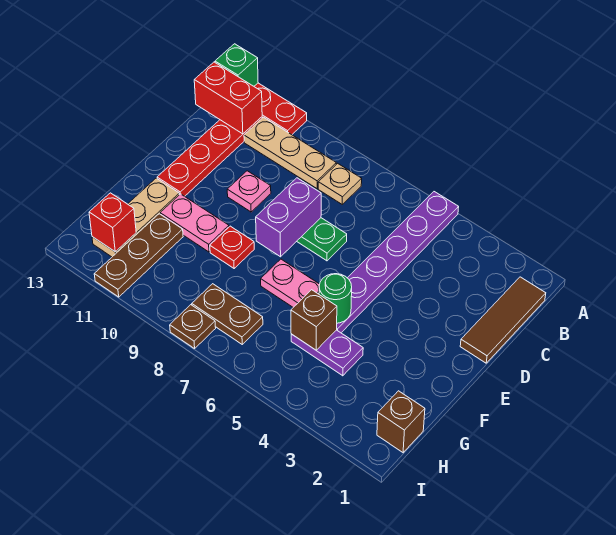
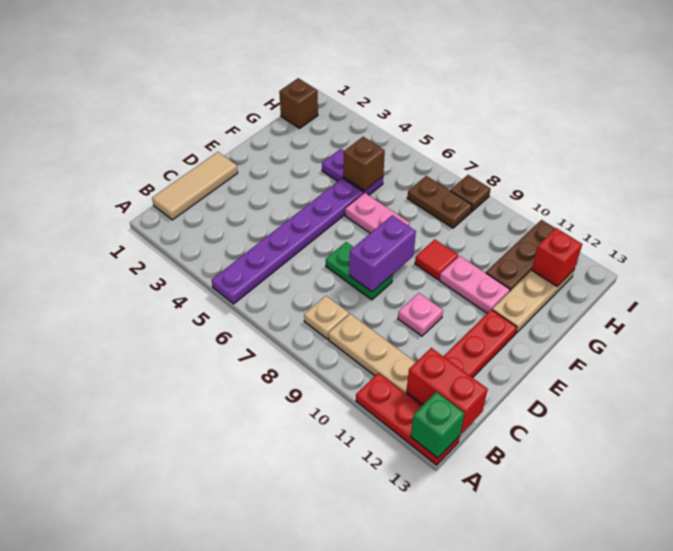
brown tile B1:D1 level 1 -> tan tile B1:D1 level 1
green round brick F5 level 2 -> none
red plate F9 level 1 -> red tile F9 level 1

